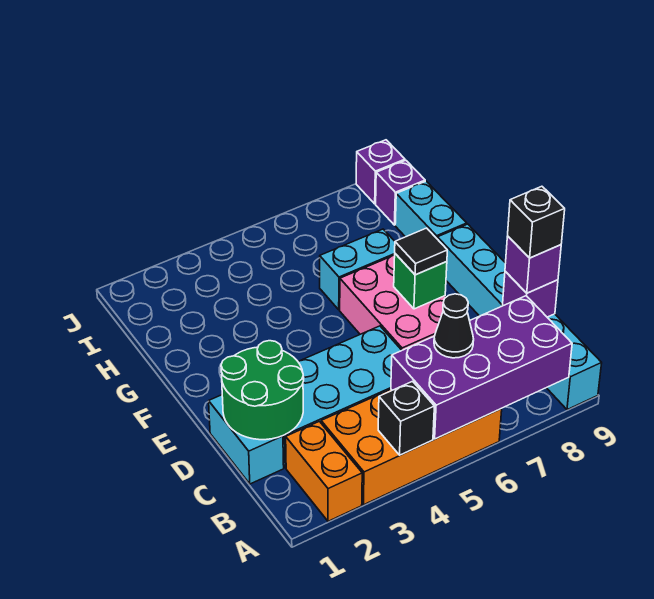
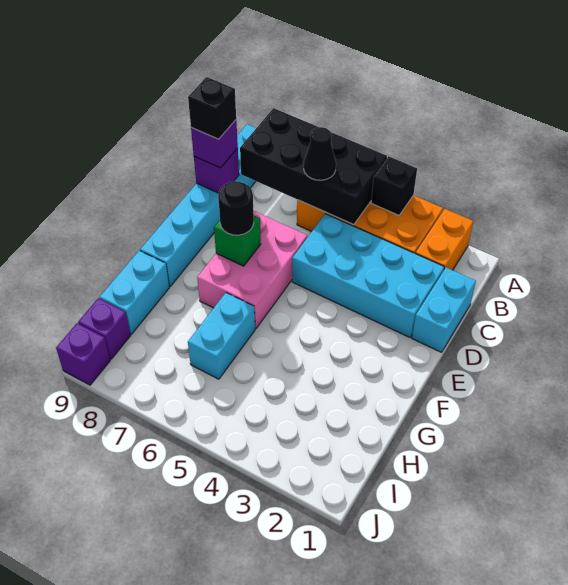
purple brick A5:B8 level 2 -> black brick A5:B8 level 2
green round brick C1:D2 level 2 -> none
black tile E7 level 3 -> black round brick E7 level 3
cyan brick G6:G7 level 1 -> cyan brick G6:H6 level 1

